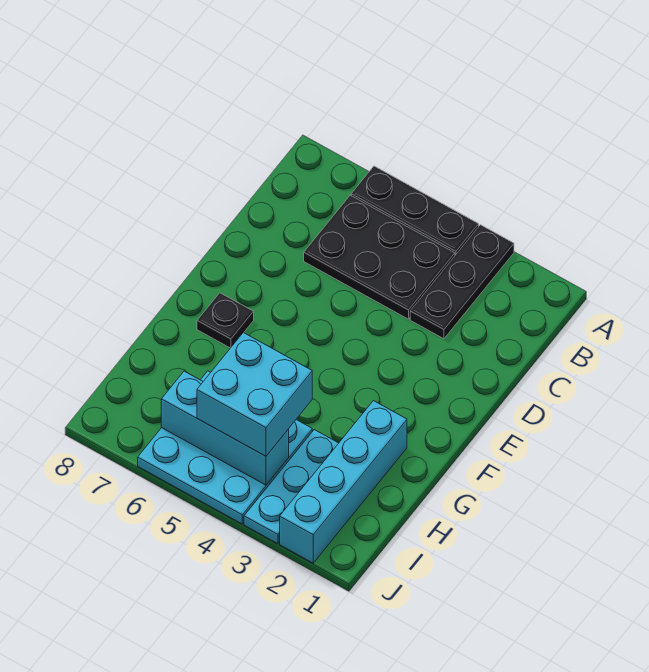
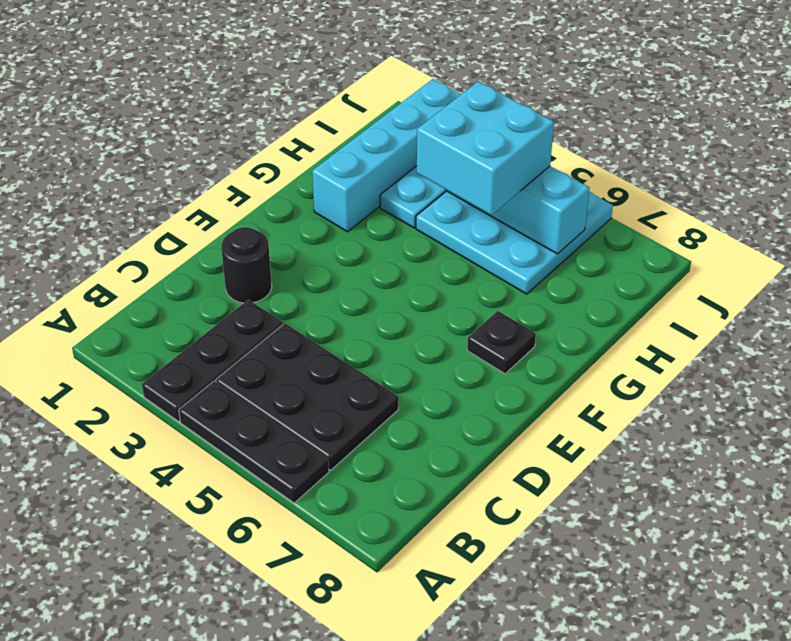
none -> black round brick D2 level 1

